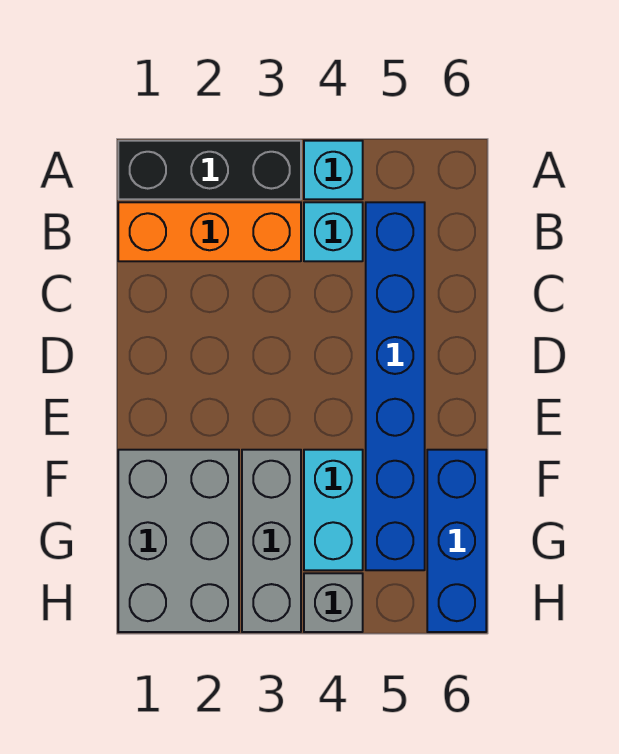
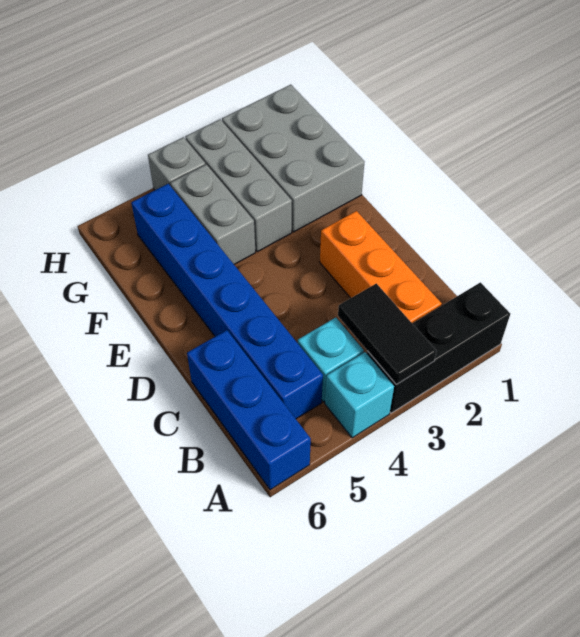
none -> black tile A3:B3 level 2
orange brick B1:B3 level 1 -> orange brick B2:D2 level 1
cyan brick F4:G4 level 1 -> grey brick F4:G4 level 1
blue brick F6:H6 level 1 -> blue brick A6:C6 level 1

